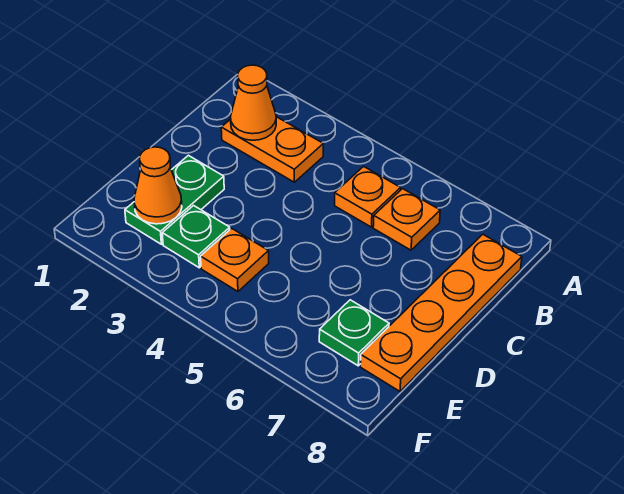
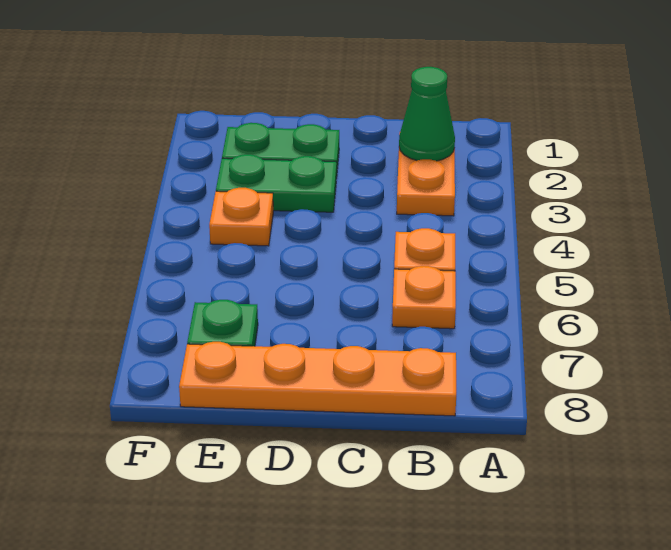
orange cone B2 level 2 -> green cone B2 level 2
orange cone E2 level 2 -> none
green plate E3 level 1 -> green plate D3:E3 level 1

